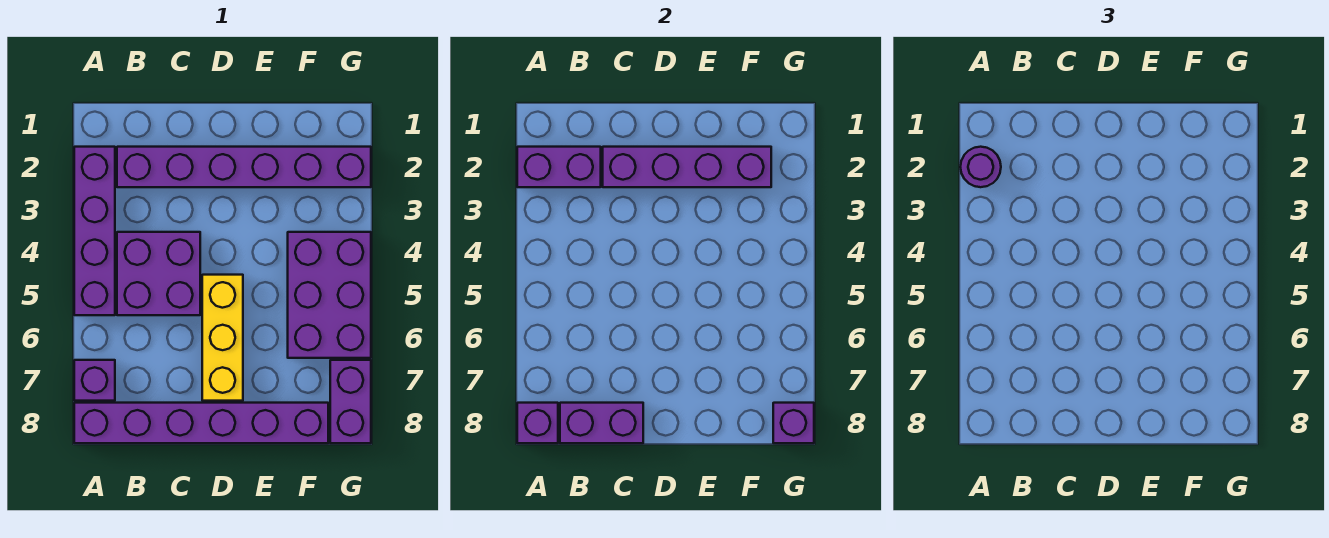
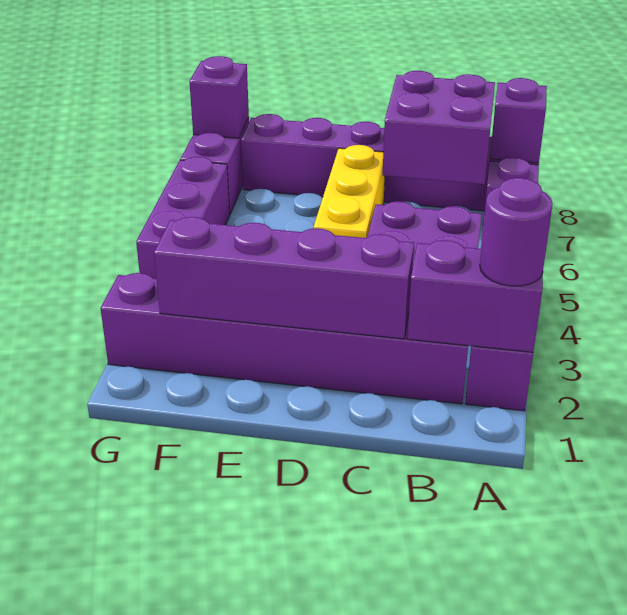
purple brick B8:C8 level 2 -> purple brick B7:C8 level 2
purple brick F4:G6 level 1 -> purple brick G4:G6 level 1

